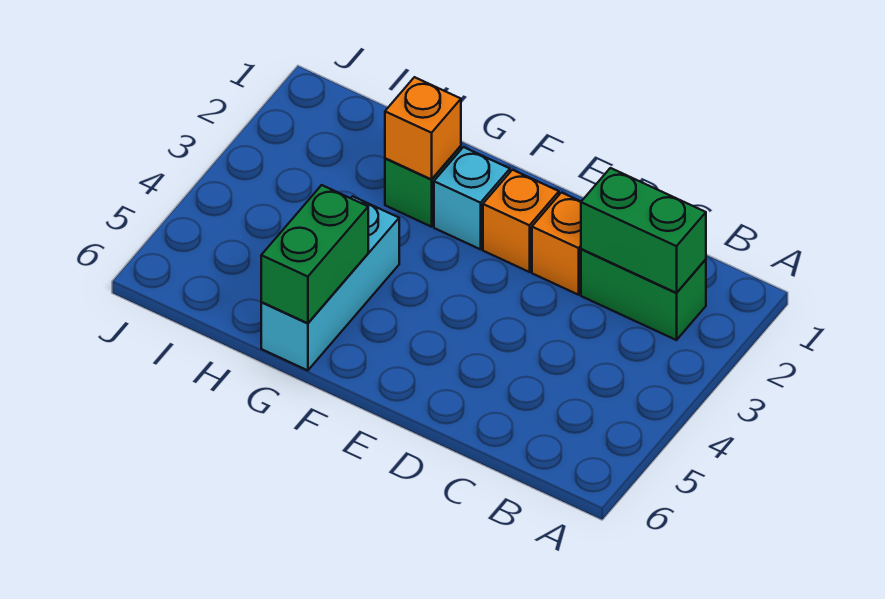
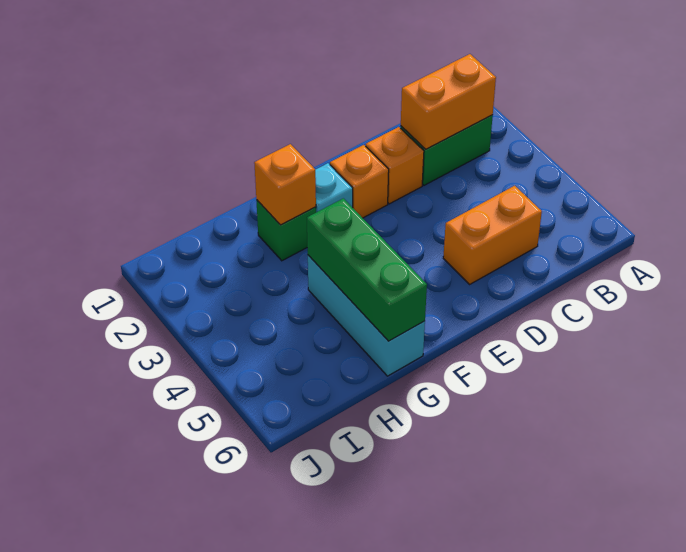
green brick B2:C2 level 2 -> orange brick B2:C2 level 2
none -> orange brick C5:D5 level 1
green brick G5:G6 level 2 -> green brick G4:G6 level 2

